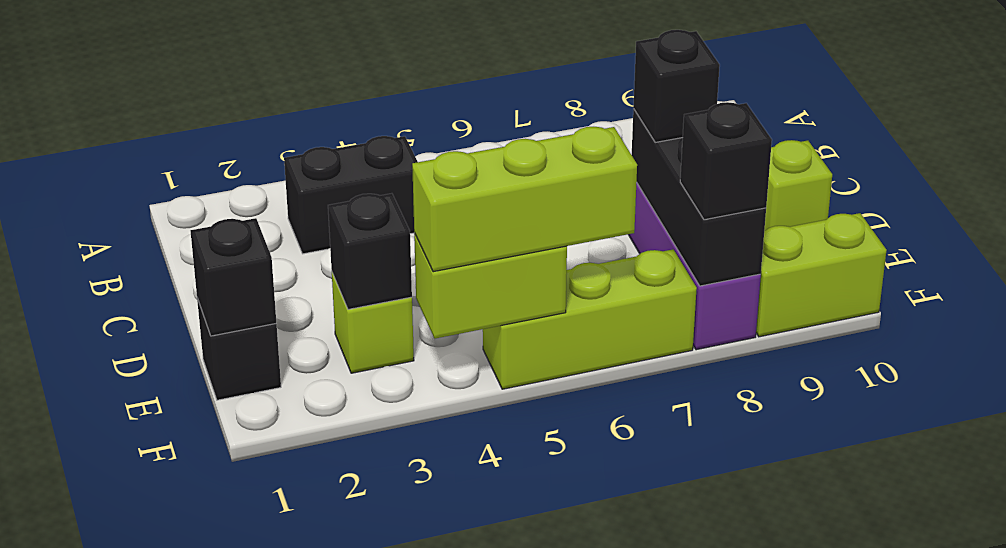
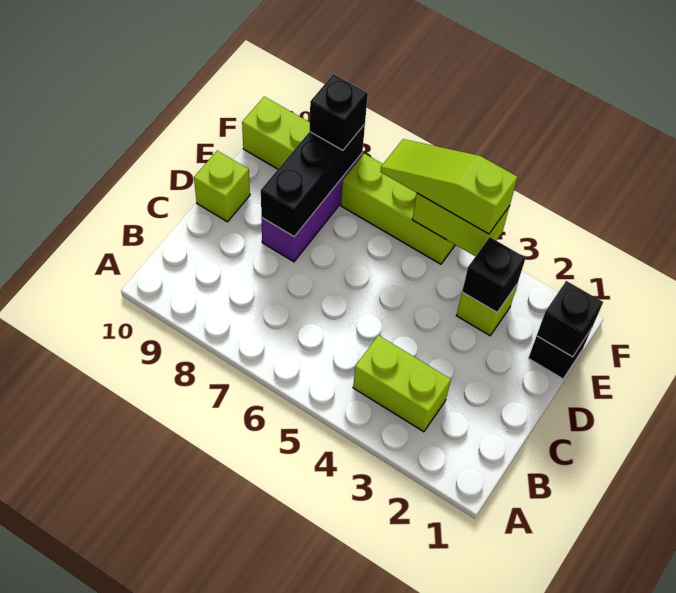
black brick B3:B4 level 1 -> lime brick B3:B4 level 1
black brick D8 level 3 -> none
lime brick F4:F6 level 3 -> lime slope F4:F6 level 3 top 4

